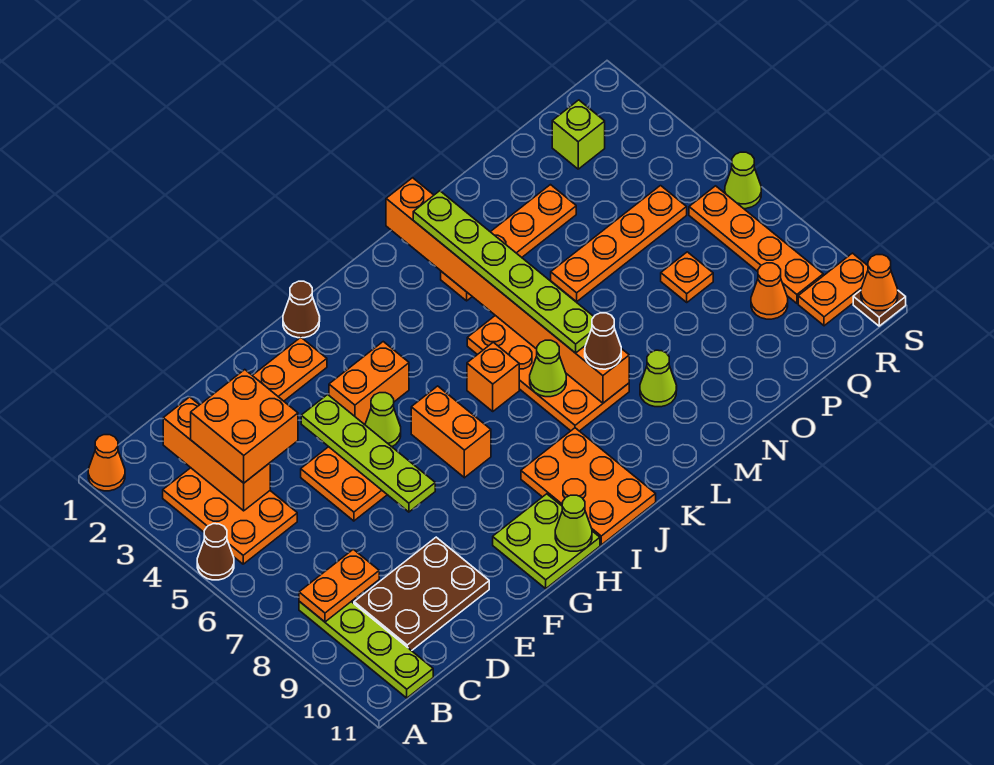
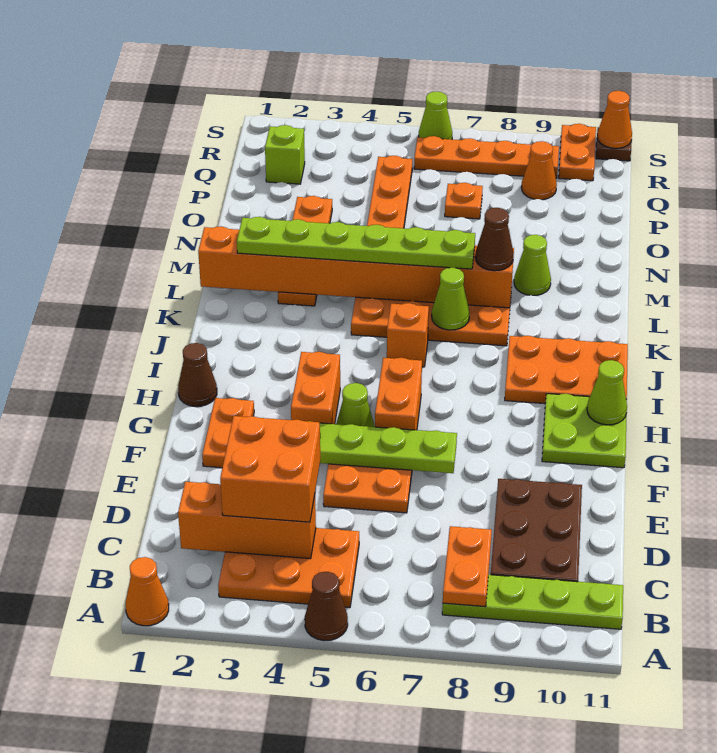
orange brick H6:H7 level 1 -> orange brick G6:H6 level 1

